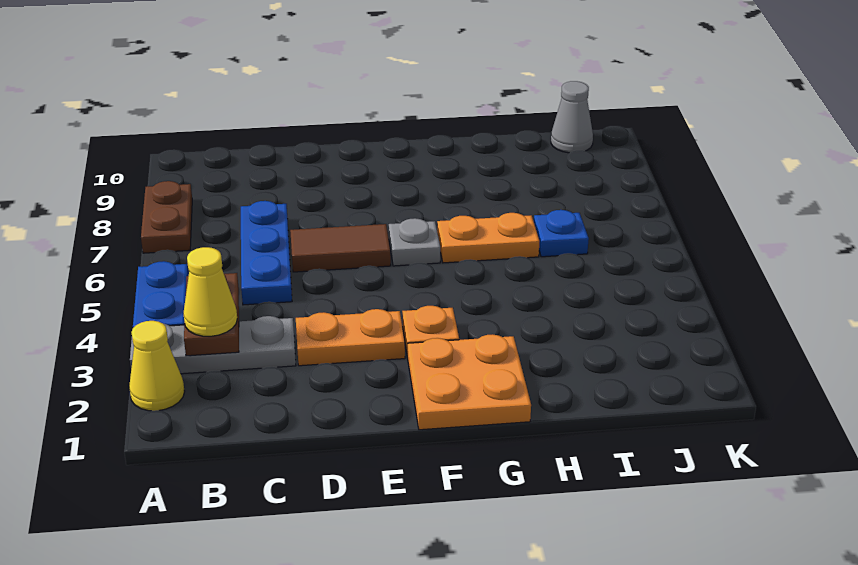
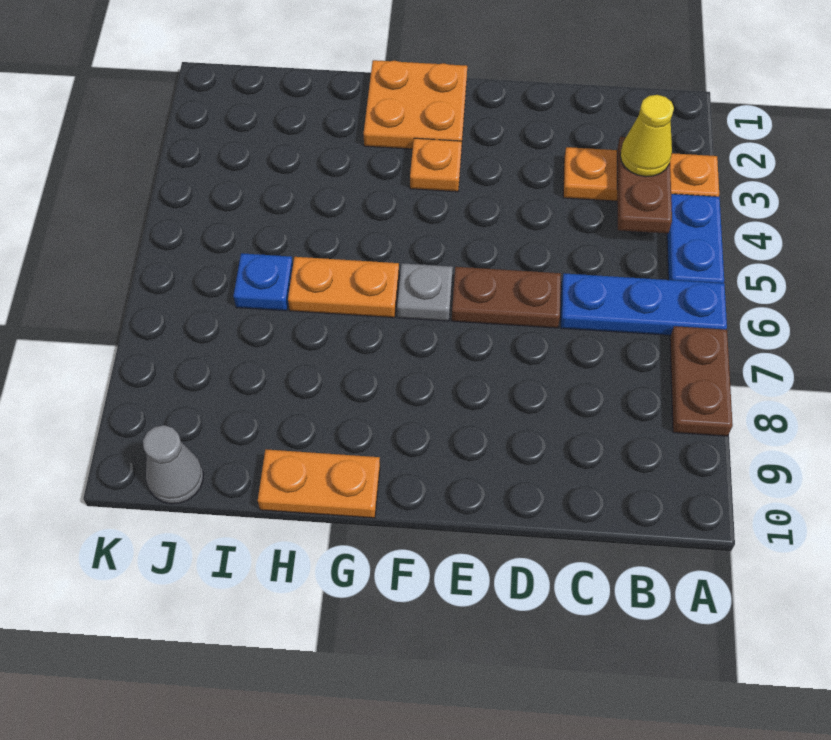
yellow cone A2 level 1 -> none
grey plate A3:C3 level 1 -> orange plate A3:C3 level 1
blue plate C5:C7 level 1 -> blue plate A6:C6 level 1
orange plate D3:E3 level 1 -> orange plate G10:H10 level 1
brown tile D6:E6 level 1 -> brown plate D6:E6 level 1

